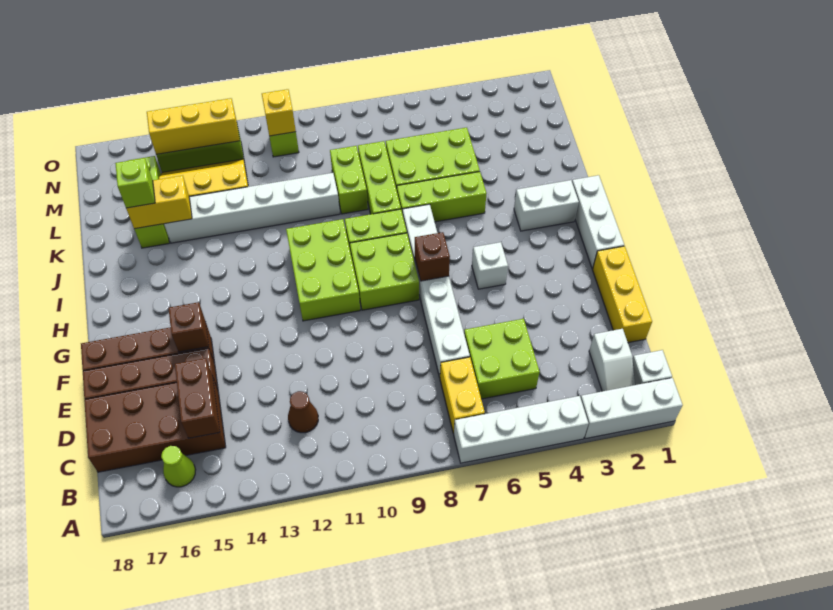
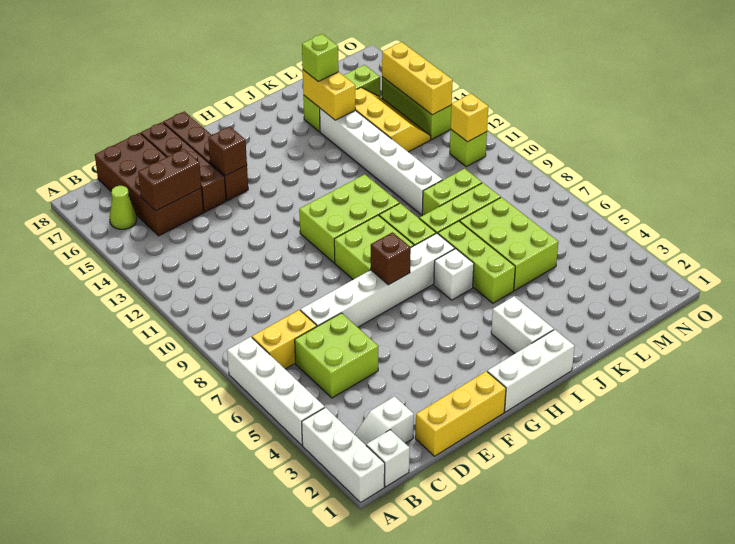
brown cone C12 level 1 -> none
white brick G5 level 1 -> white brick I6 level 1

